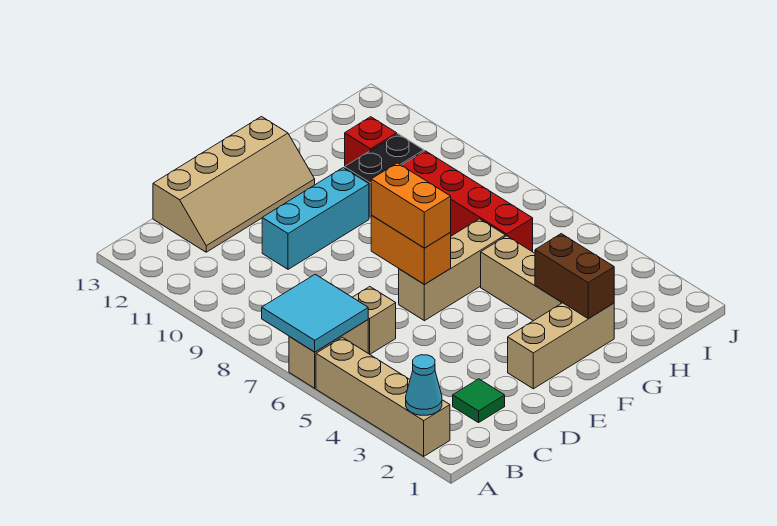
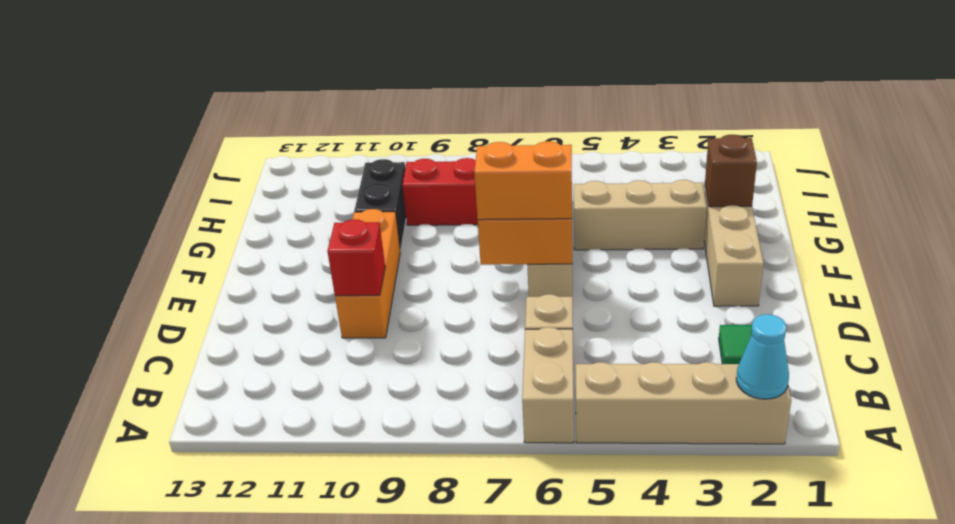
cyan tile A6:B7 level 2 -> none
tan slope C12:F13 level 1 top 13 -> none
cyan brick D10:F10 level 1 -> orange brick D10:F10 level 1
brown brick G2:G3 level 2 -> brown brick G2 level 2
red brick H11 level 1 -> red brick D10 level 2

